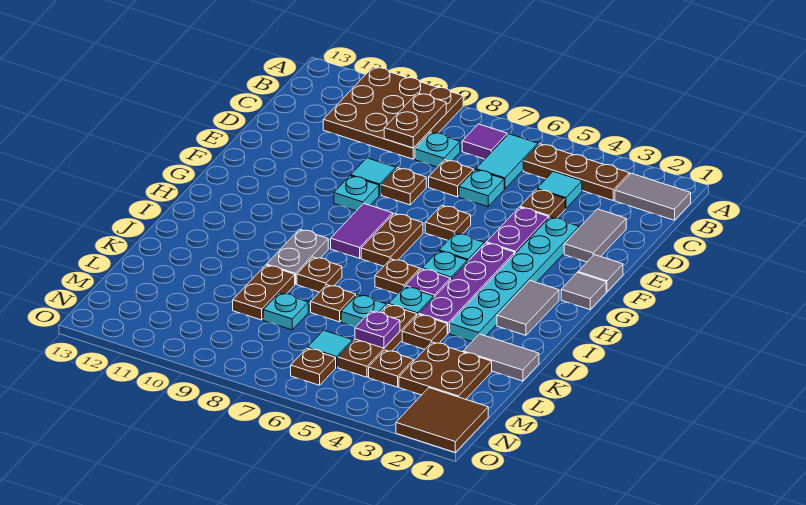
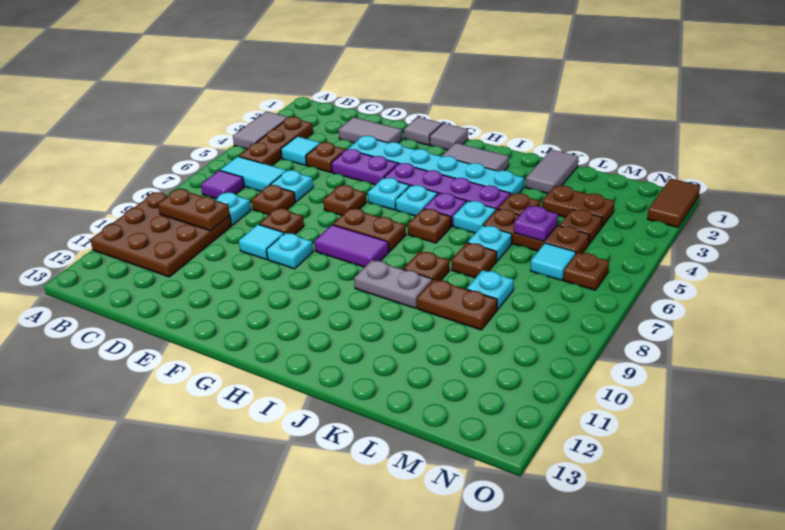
grey tile B1:B2 level 1 -> grey tile A3:A4 level 1
brown plate L2:M3 level 1 -> brown plate L3:M3 level 1
brown tile N1:O2 level 1 -> brown tile O1:O2 level 1

